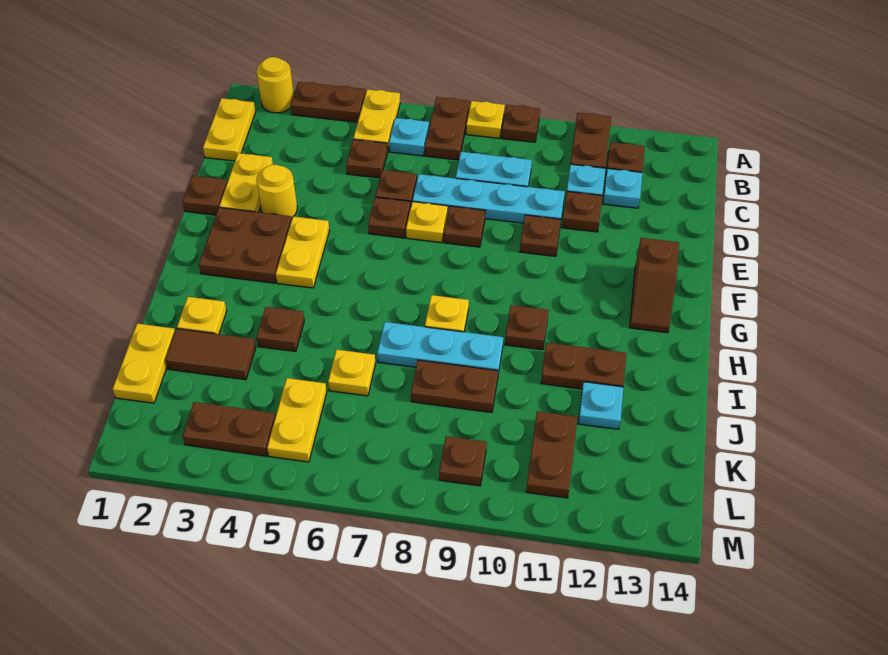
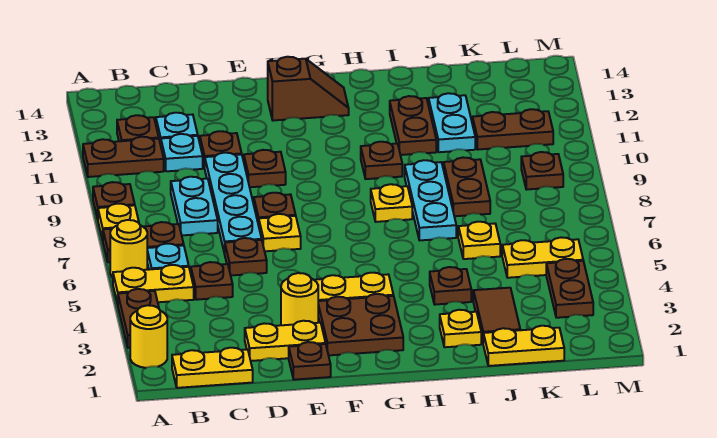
none -> yellow round brick A6 level 1
brown plate E6 level 1 -> none
cyan plate J12 level 1 -> cyan plate J11:J12 level 1

